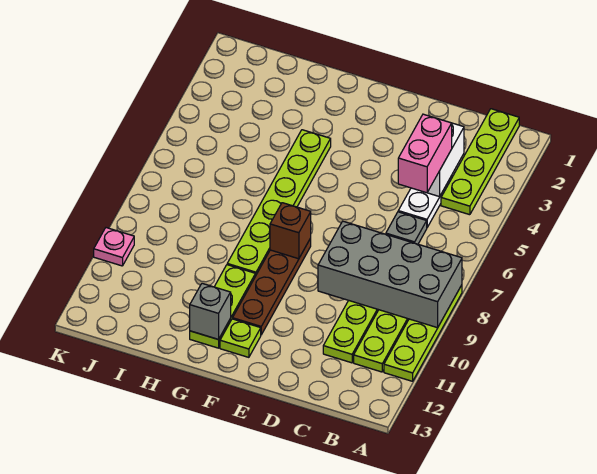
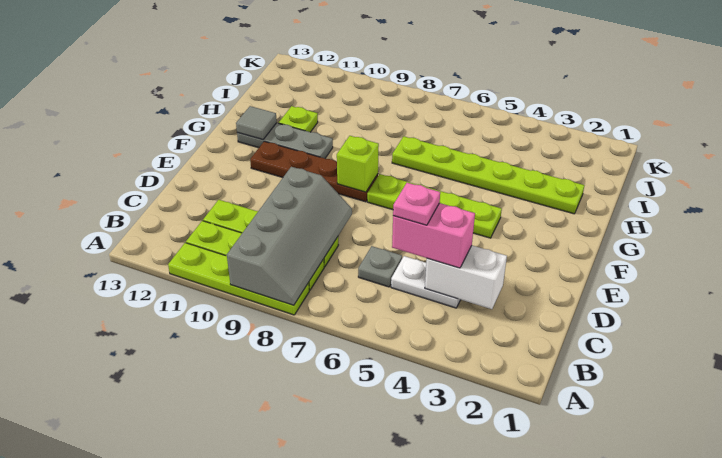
grey brick A8:D9 level 2 -> grey slope A8:D9 level 2 top 9
lime plate B1:B4 level 1 -> lime plate F4:F7 level 1
brown brick F8 level 2 -> lime brick F8 level 2
lime plate F12 level 1 -> lime plate H11 level 1
lime plate G4:G9 level 1 -> lime plate H2:H7 level 1
lime plate G10:G12 level 1 -> grey plate G10:G12 level 1
grey brick G12 level 2 -> grey tile G12 level 2
pink plate K10 level 1 -> pink plate C5 level 4

